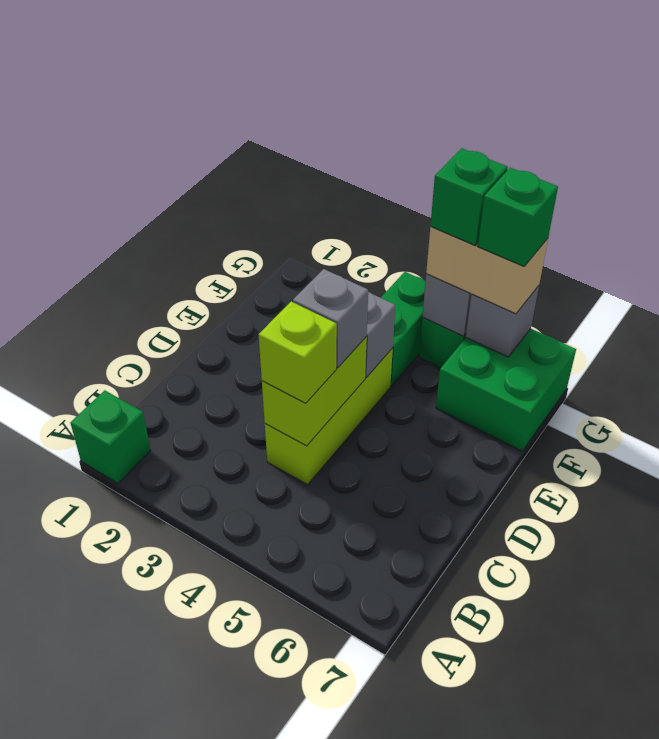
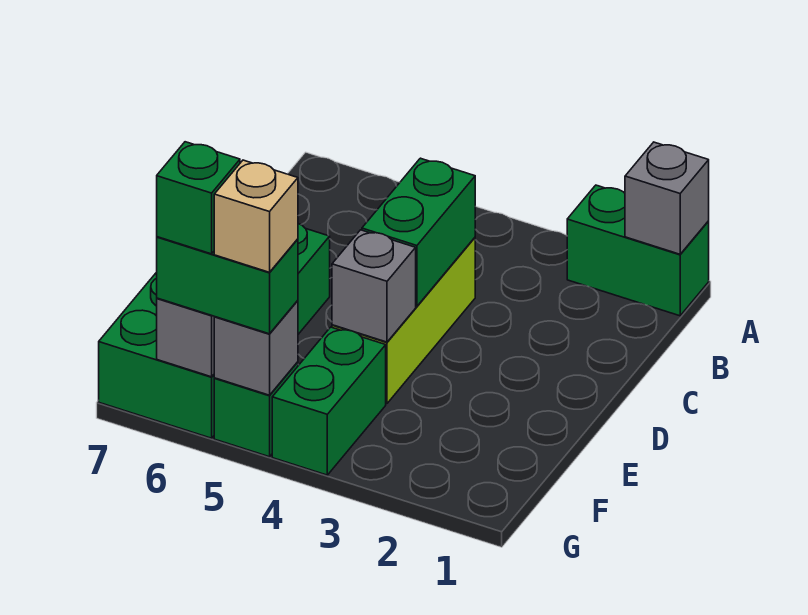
green brick A1 level 1 -> green brick A1:A2 level 1
lime brick C4:D4 level 2 -> green brick C4:D4 level 2
lime brick C4 level 3 -> none
grey brick D4 level 3 -> grey brick A1 level 2
green brick F6:G7 level 1 -> green brick D6:G7 level 1
tan brick G5:G6 level 3 -> green brick G5:G6 level 3
green brick G5 level 4 -> tan brick G5 level 4

